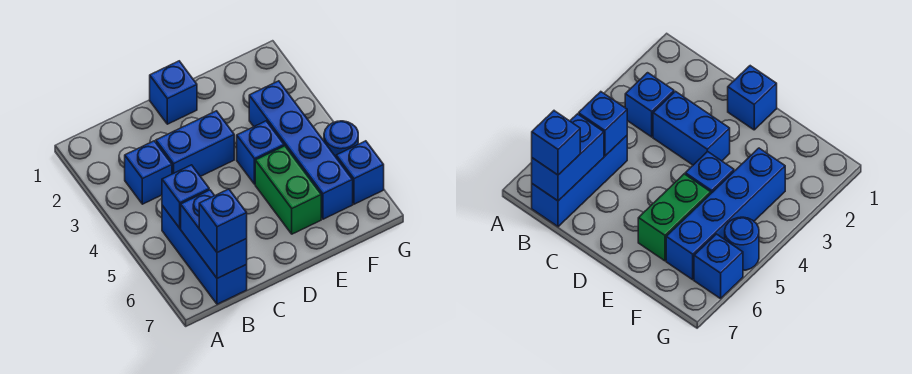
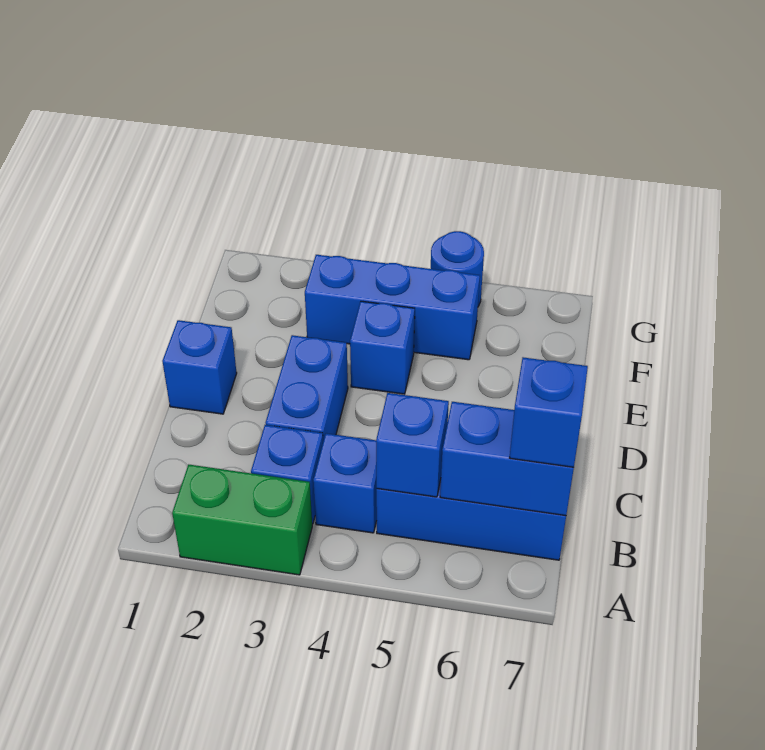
green brick E5:E6 level 1 -> green brick A2:A3 level 1
blue brick F3:F6 level 1 -> blue brick F3:F5 level 1
blue brick G6 level 1 -> blue brick B4 level 1

